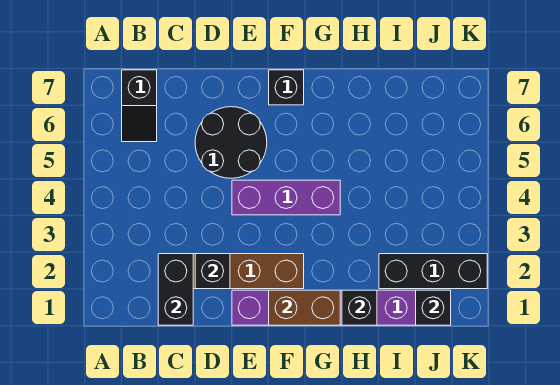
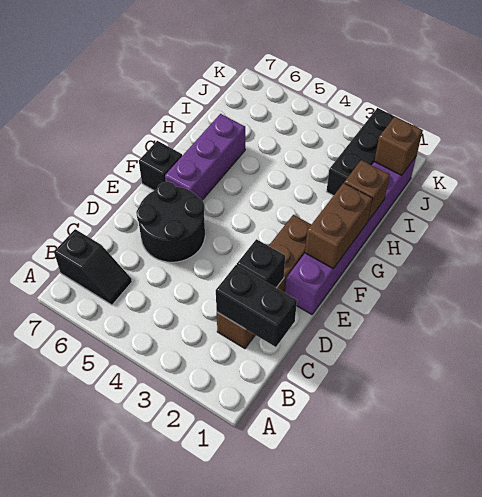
purple brick E4:G4 level 1 -> purple brick F6:H6 level 1
black brick H1 level 2 -> brown brick H1 level 2
black brick J1 level 2 -> brown brick J1 level 2

